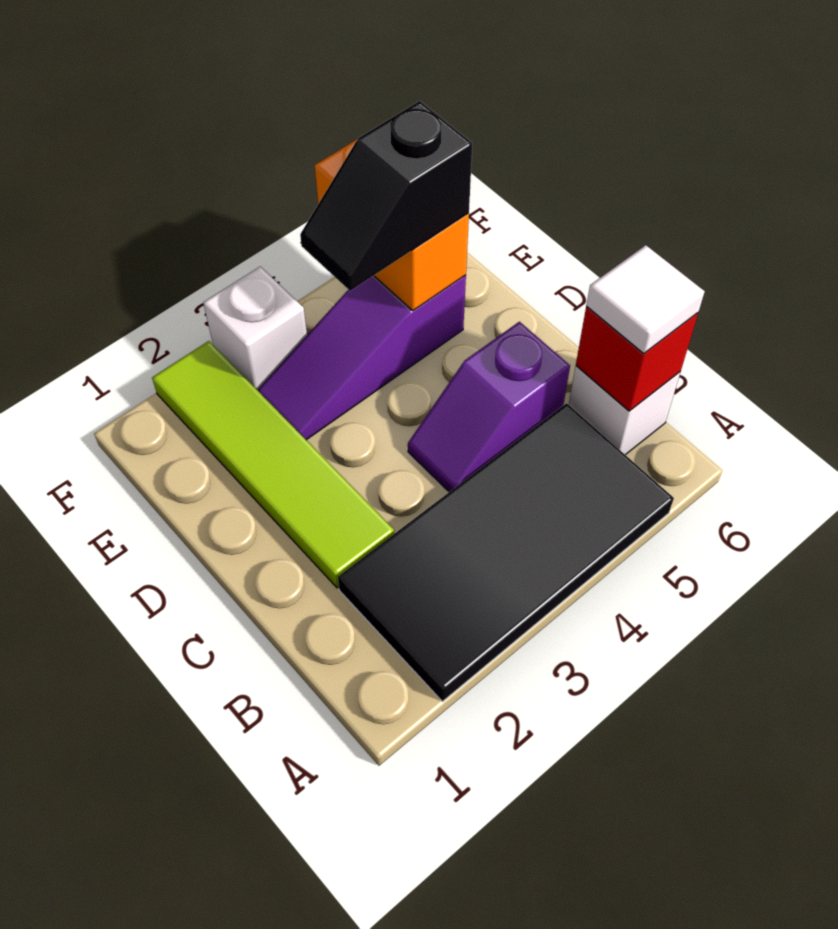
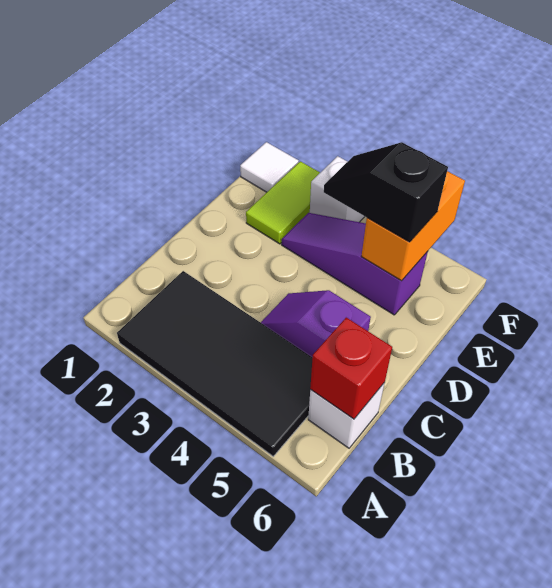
white tile B6 level 3 -> white tile F1 level 1
lime tile C2:F2 level 1 -> lime tile E2:F2 level 1

